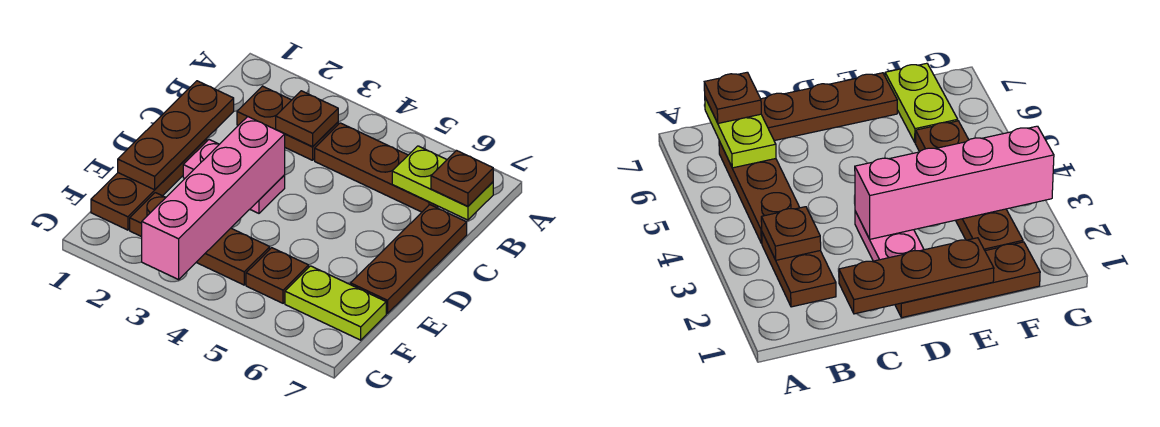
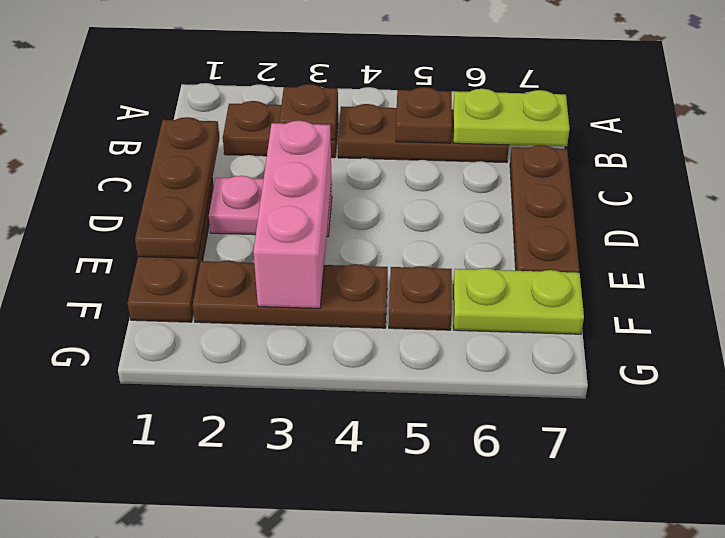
brown plate B7 level 3 -> brown plate B5 level 2
pink brick D3:G3 level 2 -> pink brick D3:F3 level 2

